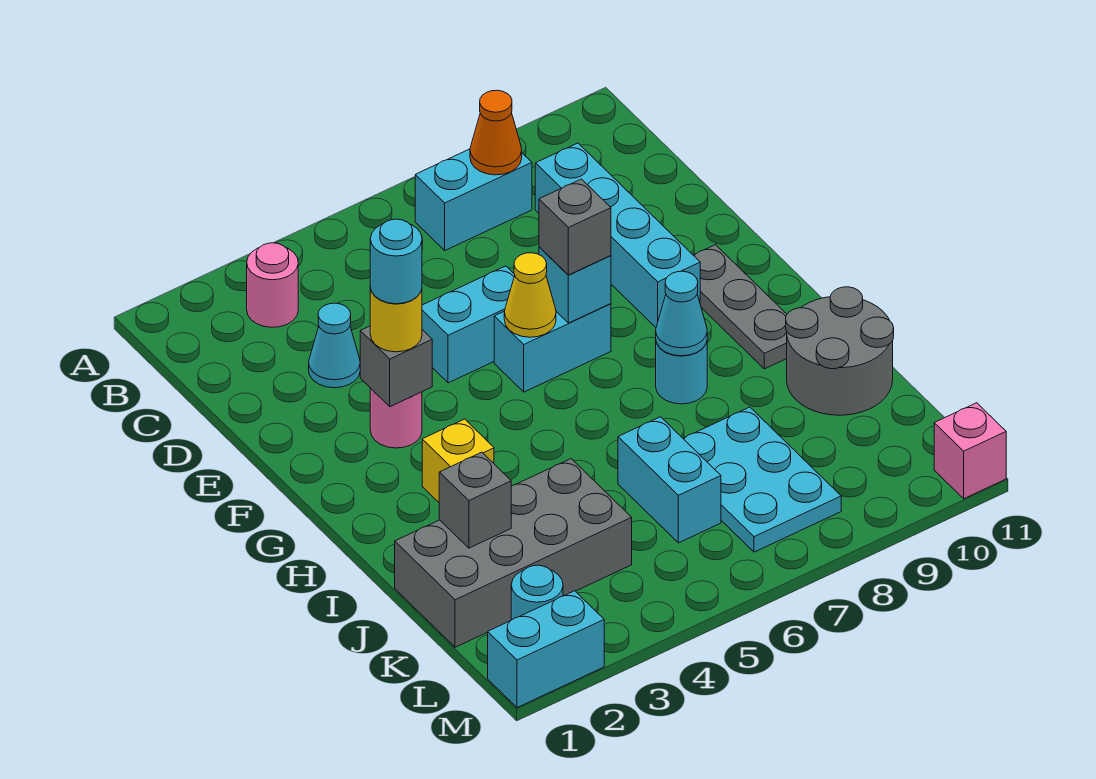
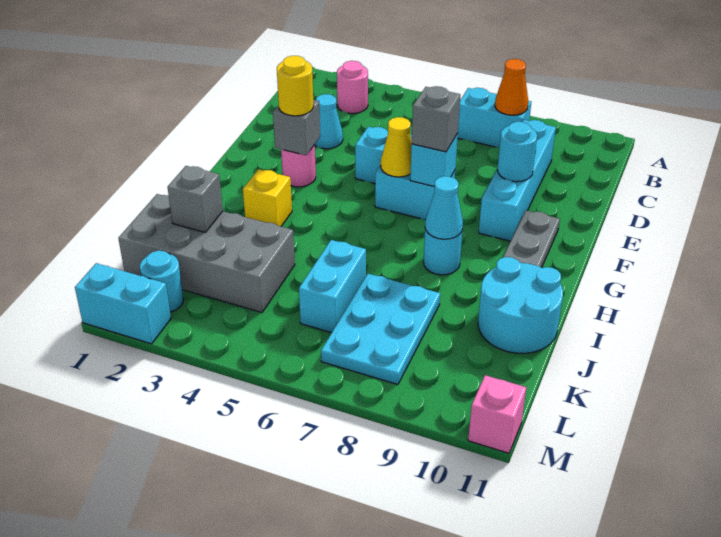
cyan round brick F3 level 4 -> cyan round brick E9 level 2
grey round brick I10:J11 level 1 -> cyan round brick I10:J11 level 1

